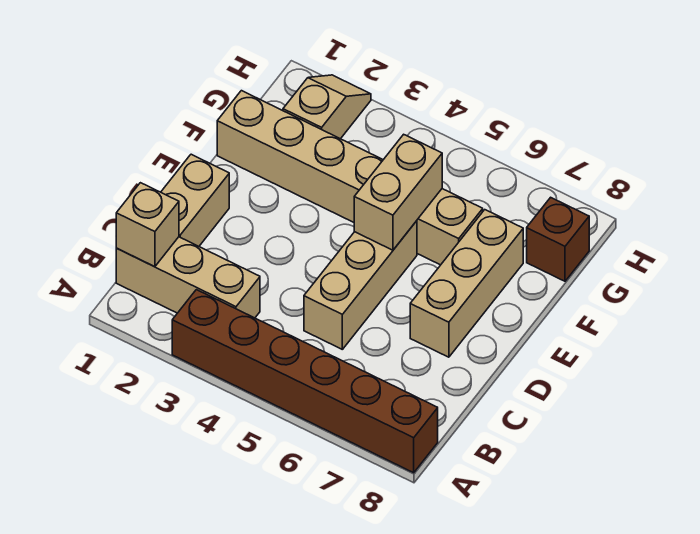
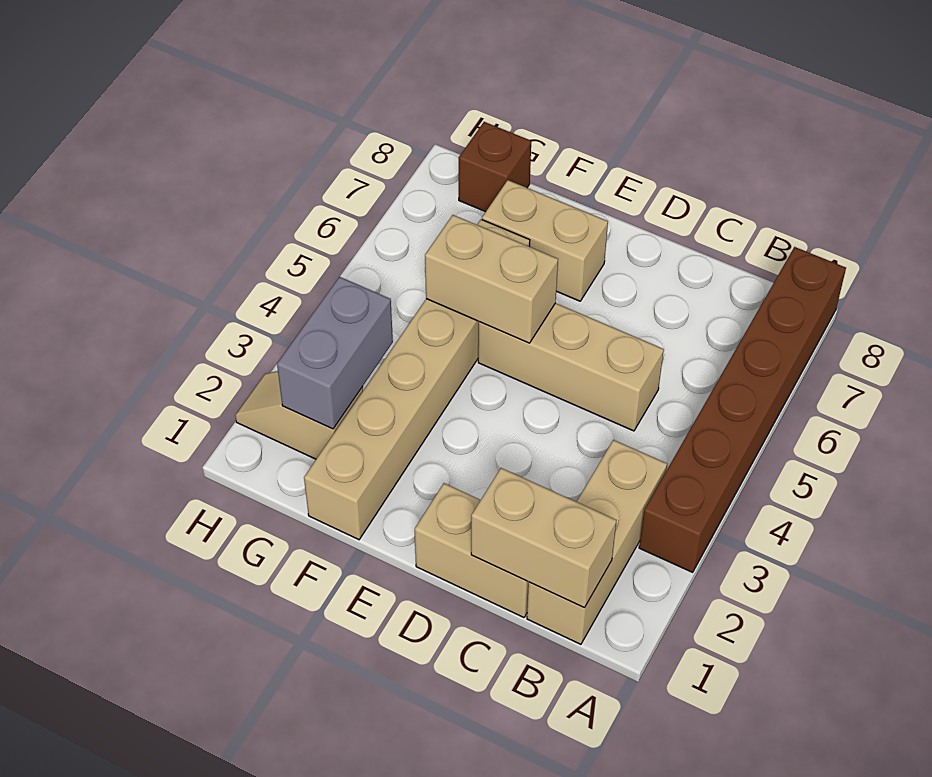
tan brick B1 level 2 -> tan brick B1:C1 level 2
tan brick D7:F7 level 1 -> tan brick E7:F7 level 1
none -> grey brick G2:G3 level 2

